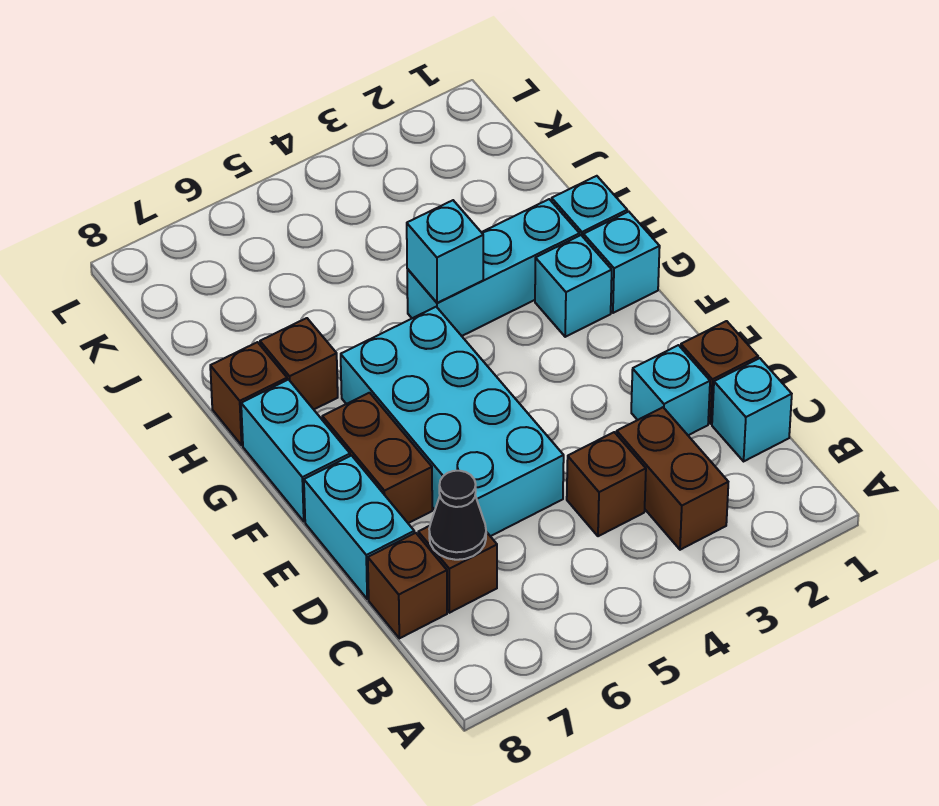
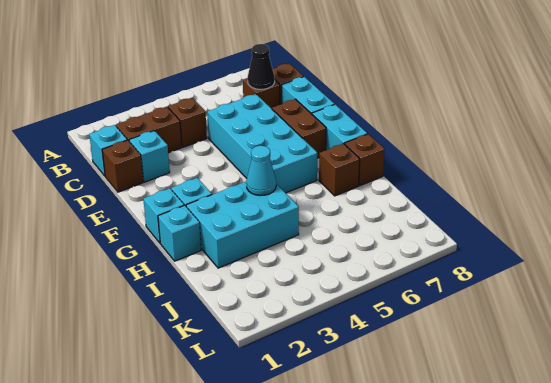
brown brick B3:C3 level 1 -> brown brick C2:C3 level 1
cyan brick H2:H4 level 1 -> cyan brick H2:I4 level 1
cyan brick H4 level 2 -> cyan cone H4 level 2

